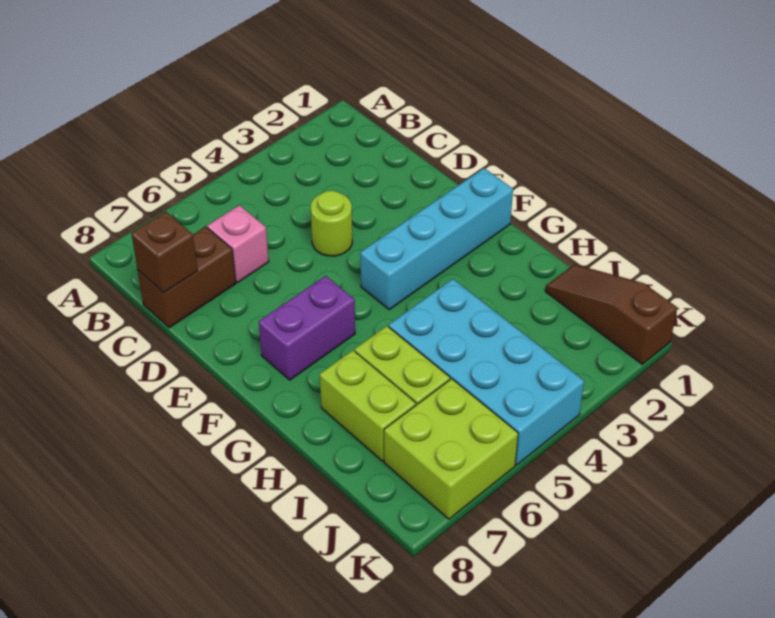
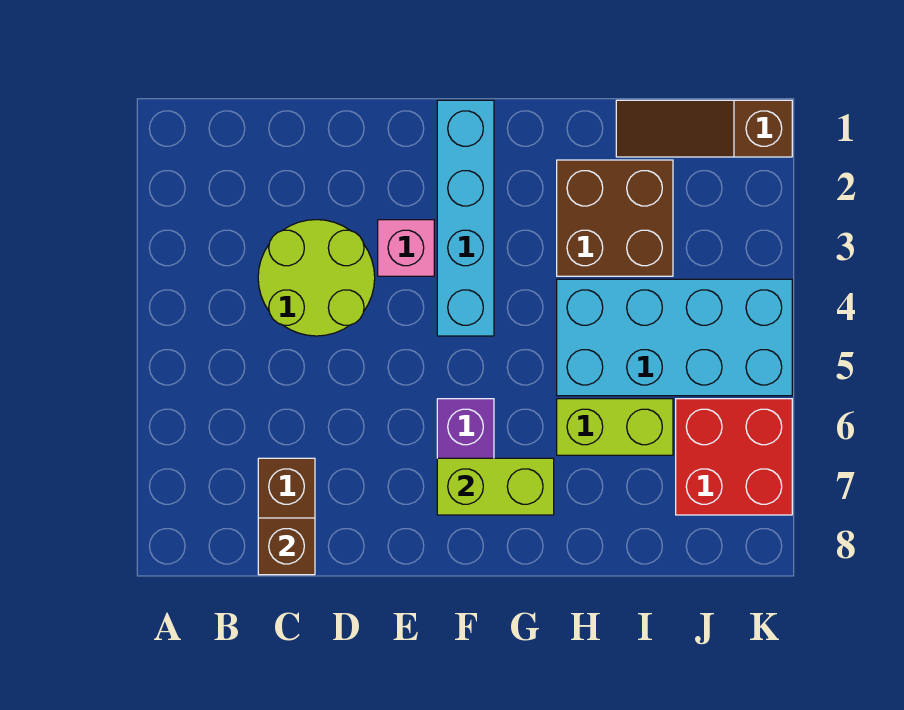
pink brick C6 level 1 -> pink brick E3 level 1
lime round brick D4 level 1 -> lime round brick C3:D4 level 1
none -> brown brick H2:I3 level 1
lime brick H7:I7 level 1 -> lime brick F7:G7 level 2
lime brick J6:K7 level 1 -> red brick J6:K7 level 1

